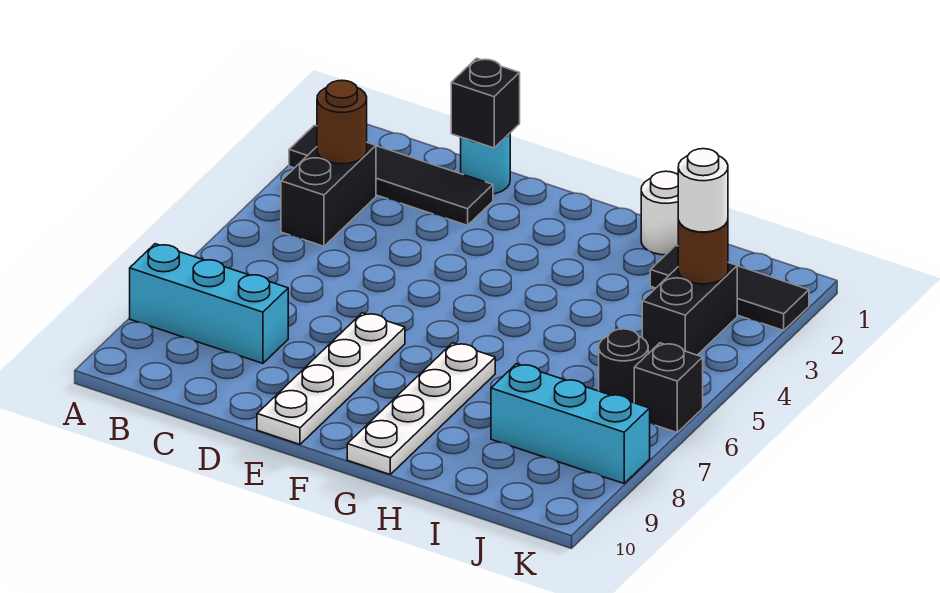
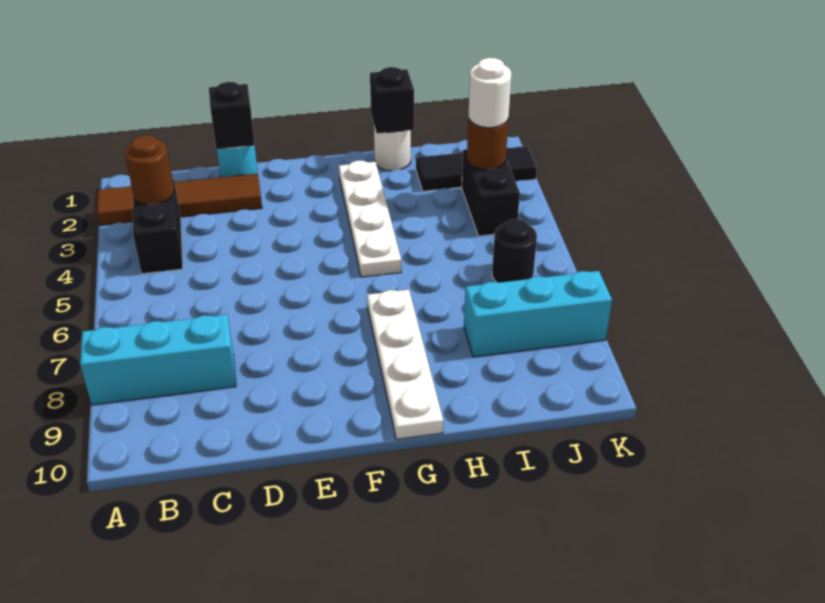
black tile A2:D2 level 1 -> brown tile A2:D2 level 1
white plate E7:E10 level 1 -> white plate G2:G5 level 1
black brick K6 level 1 -> black brick H1 level 2

